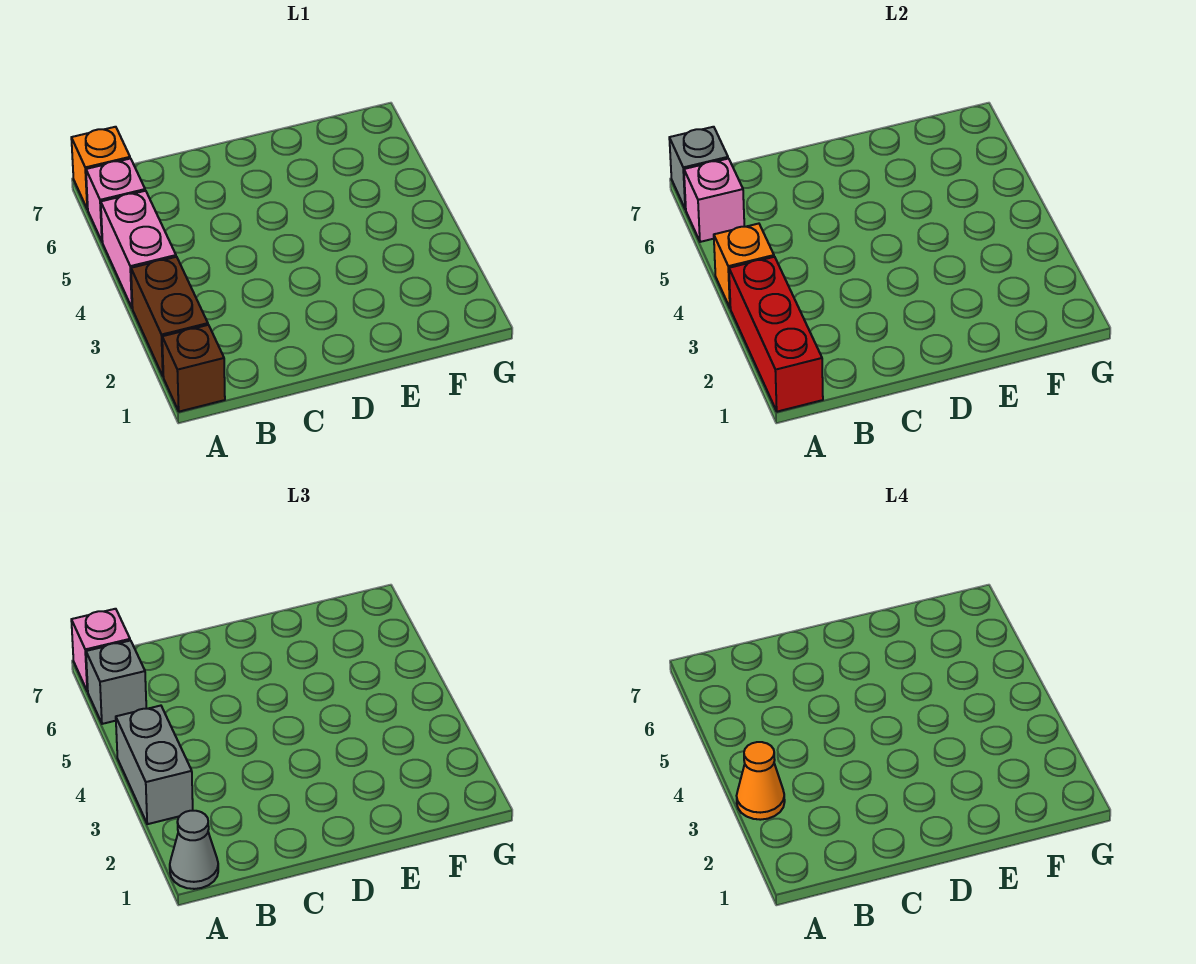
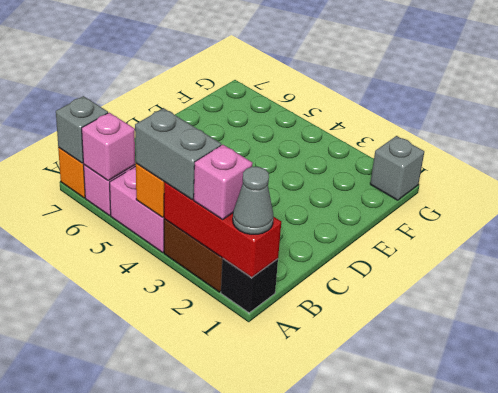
brown brick A1 level 1 -> black brick A1 level 1
orange cone A3 level 4 -> none
grey brick A6 level 3 -> grey brick G1 level 1
pink brick A7 level 3 -> pink brick A2 level 3

